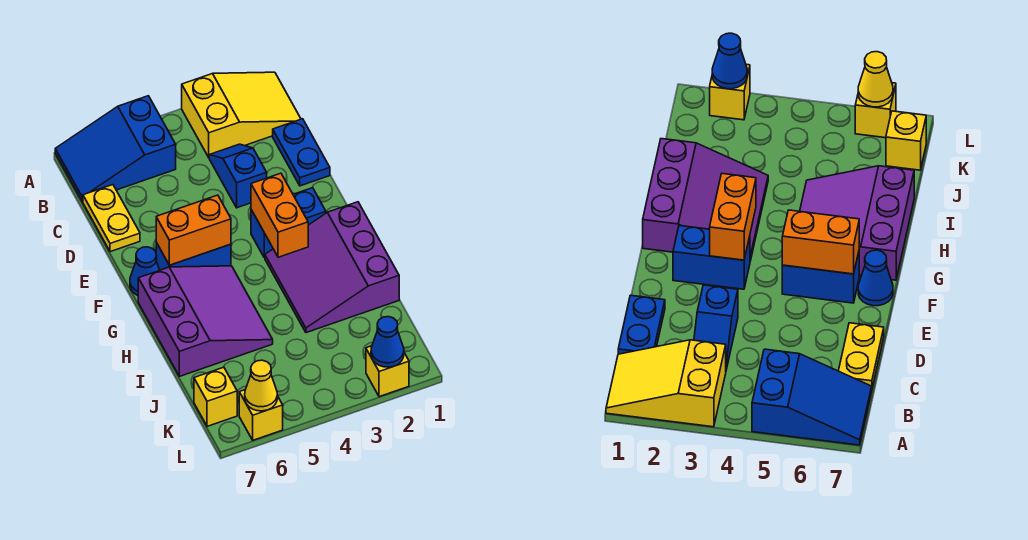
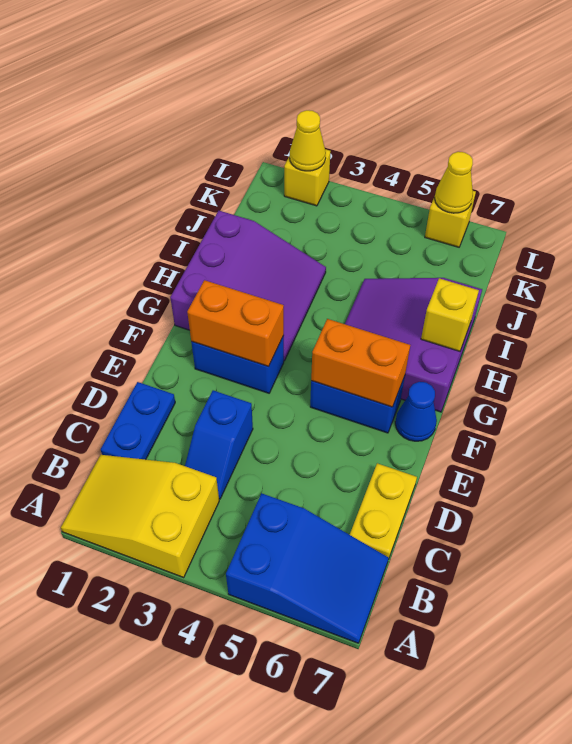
orange brick F3:G3 level 2 -> orange brick F2:F3 level 2
yellow brick K7 level 1 -> yellow brick H7 level 2
blue cone L2 level 2 -> yellow cone L2 level 2

